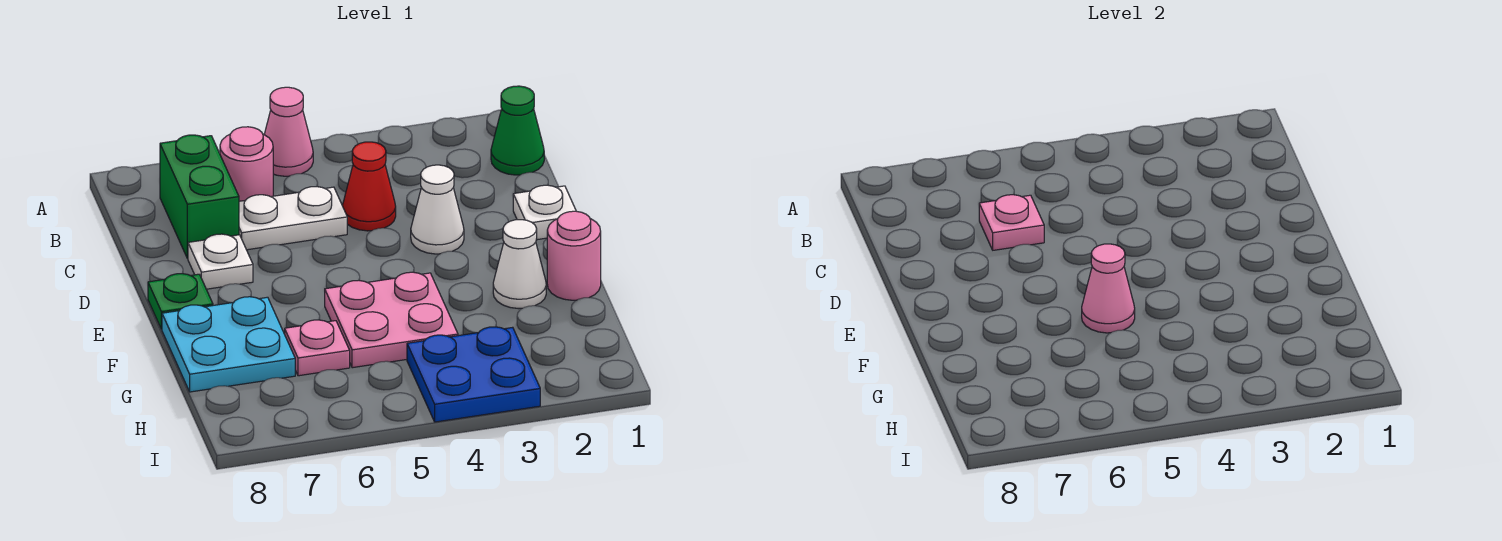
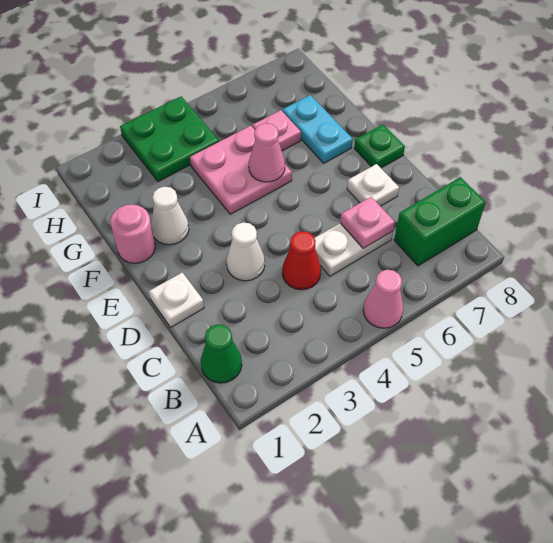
pink round brick B6 level 1 -> none
green brick B7:C7 level 1 -> green brick B7:B8 level 1
cyan plate F7:G8 level 1 -> cyan plate F7:G7 level 1
blue plate H3:I4 level 1 -> green plate H3:I4 level 1

